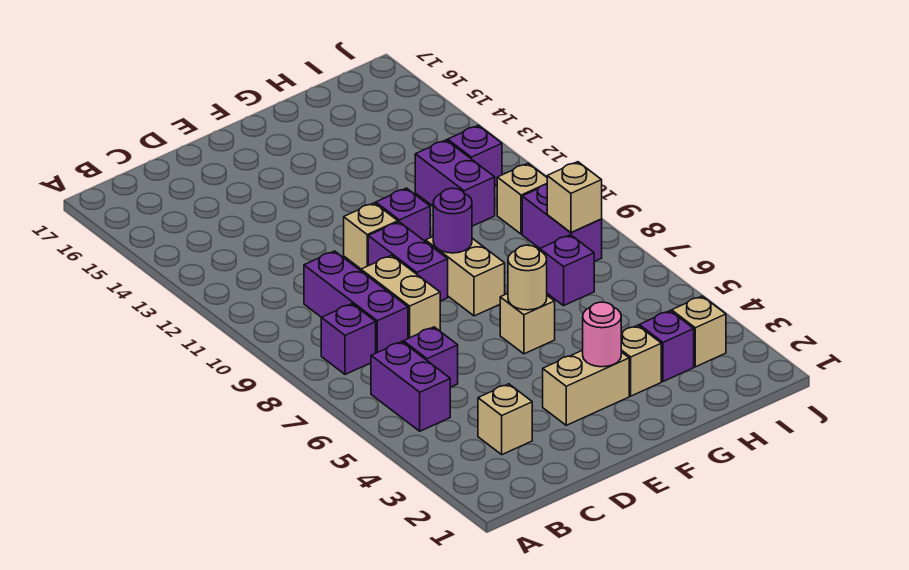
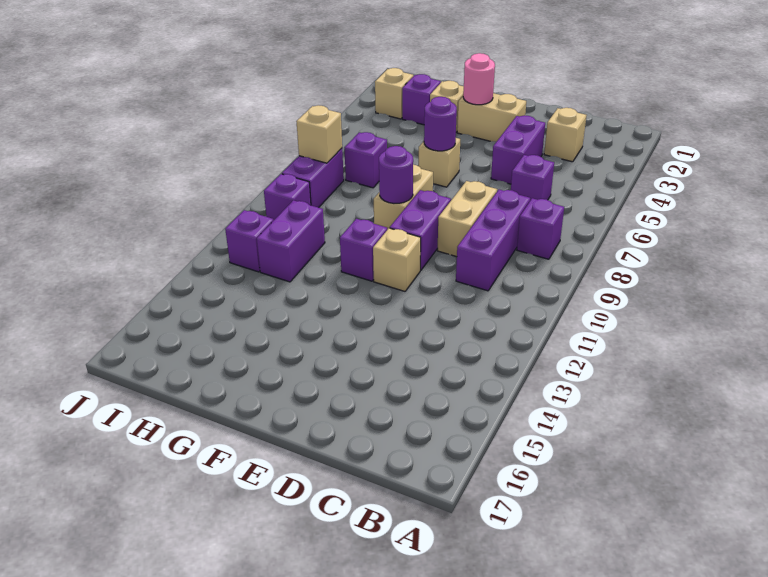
purple brick B5:B6 level 1 -> purple brick D4:D5 level 1
tan round brick F6 level 2 -> purple round brick F6 level 2
tan brick I10 level 1 -> purple brick I10 level 1

